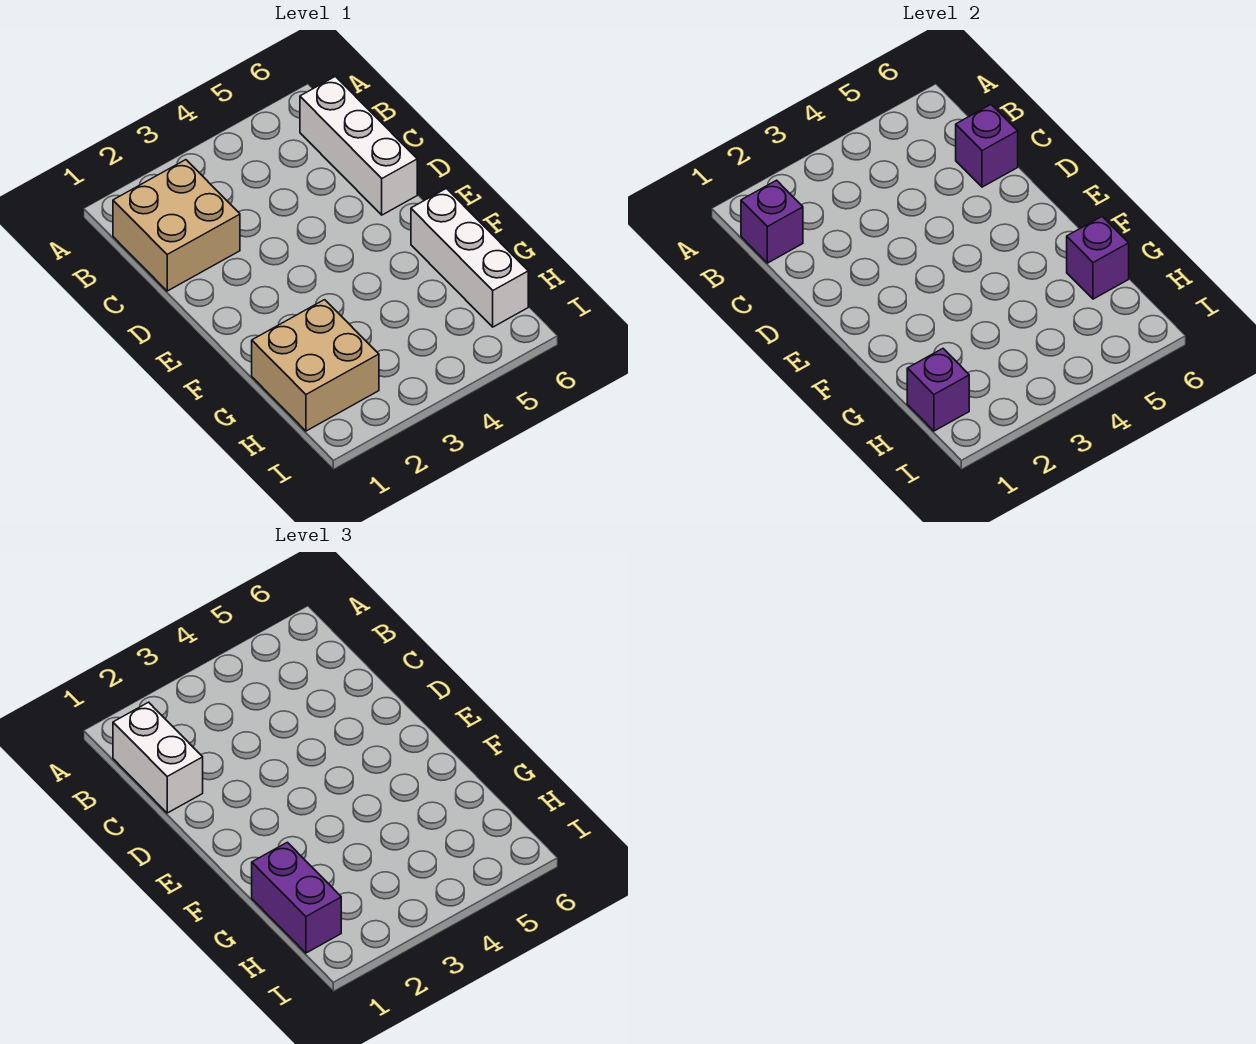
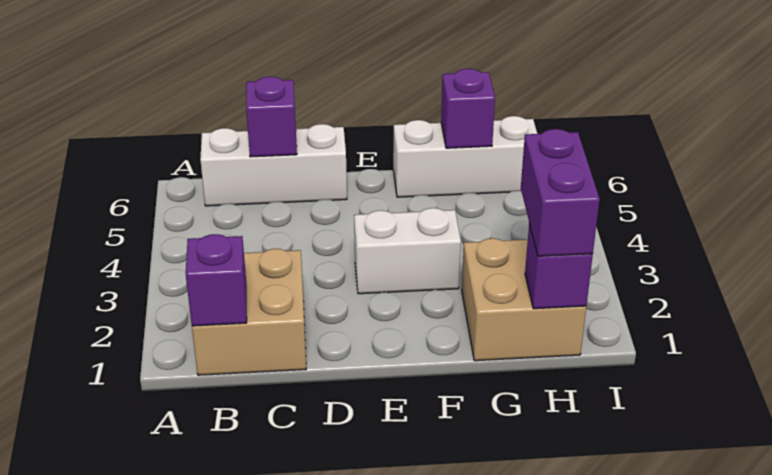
white brick B1:C1 level 3 -> white brick E3:F3 level 1
purple brick G1:H1 level 3 -> purple brick H1:H2 level 3

